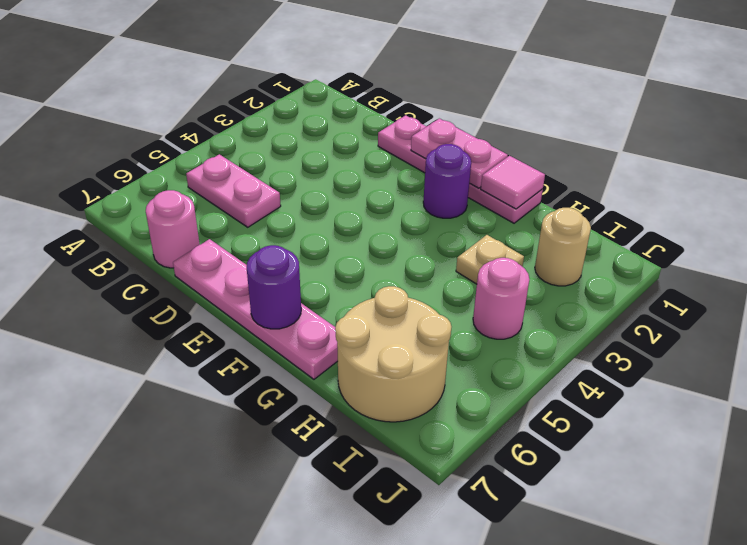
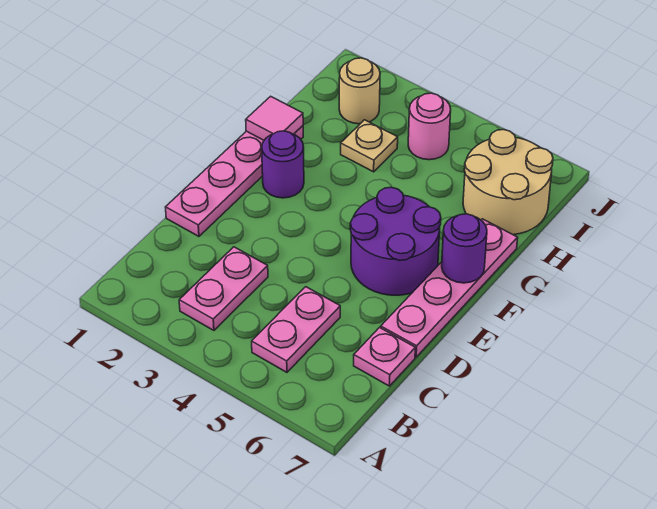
pink round brick C7 level 1 -> pink plate C7 level 1
pink plate E1:F1 level 2 -> pink plate B3:C3 level 1
none -> purple round brick E5:F6 level 1

